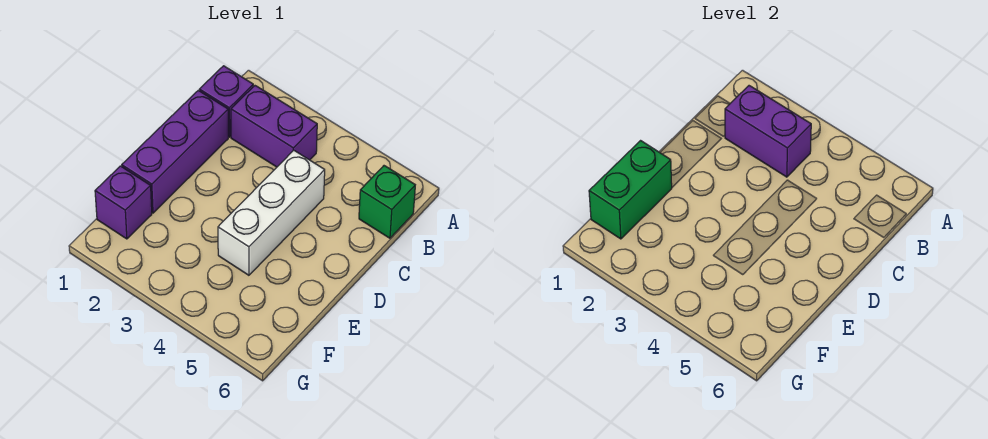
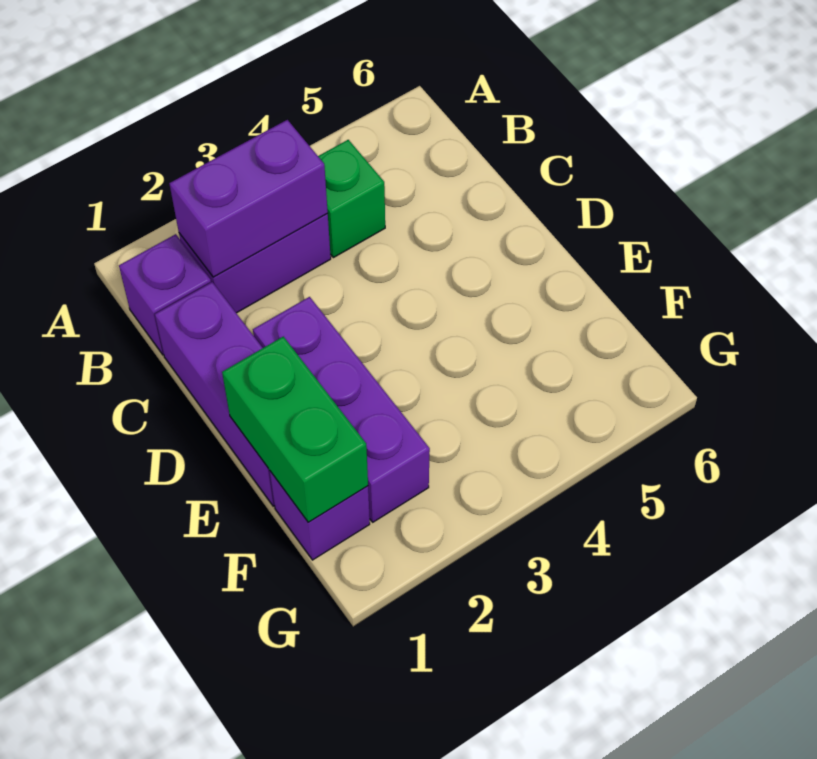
green brick B6 level 1 -> green brick B4 level 1
white brick C4:E4 level 1 -> none
none -> purple brick D2:F2 level 1

